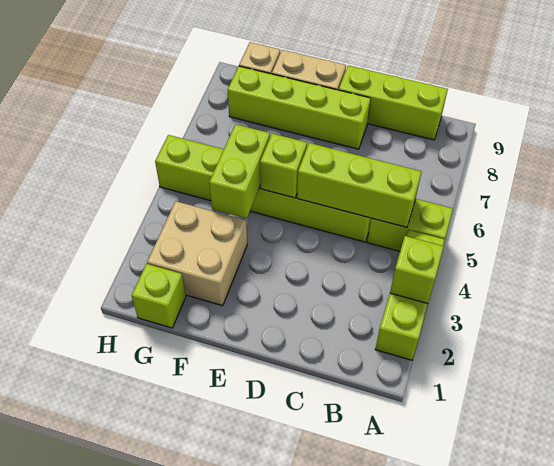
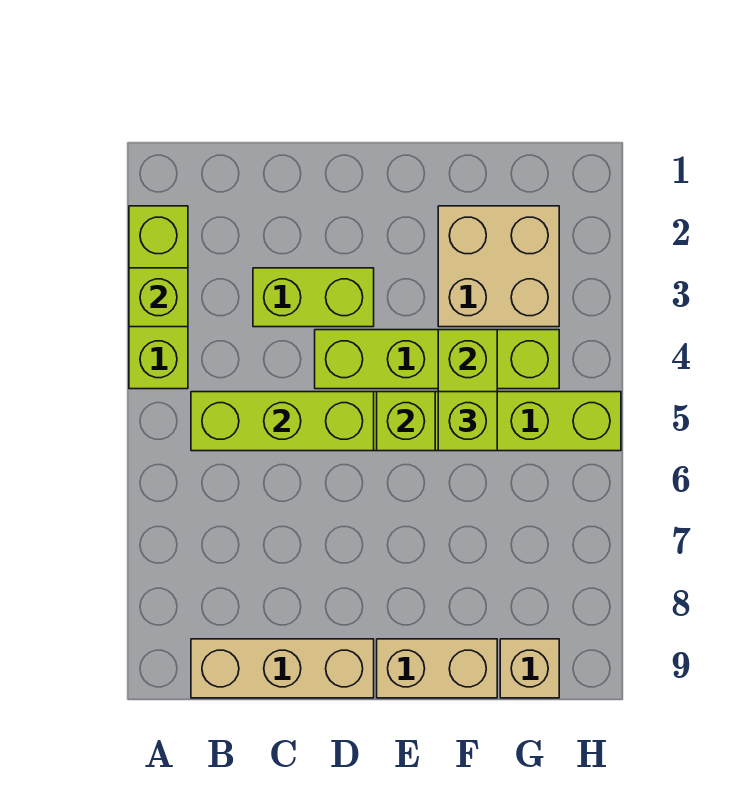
lime brick A5:B5 level 1 -> lime brick C3:D3 level 1
lime brick B9:D9 level 1 -> tan brick B9:D9 level 1
lime brick D8:G8 level 1 -> lime brick D4:G4 level 1
lime brick G1 level 1 -> lime brick F5 level 3

